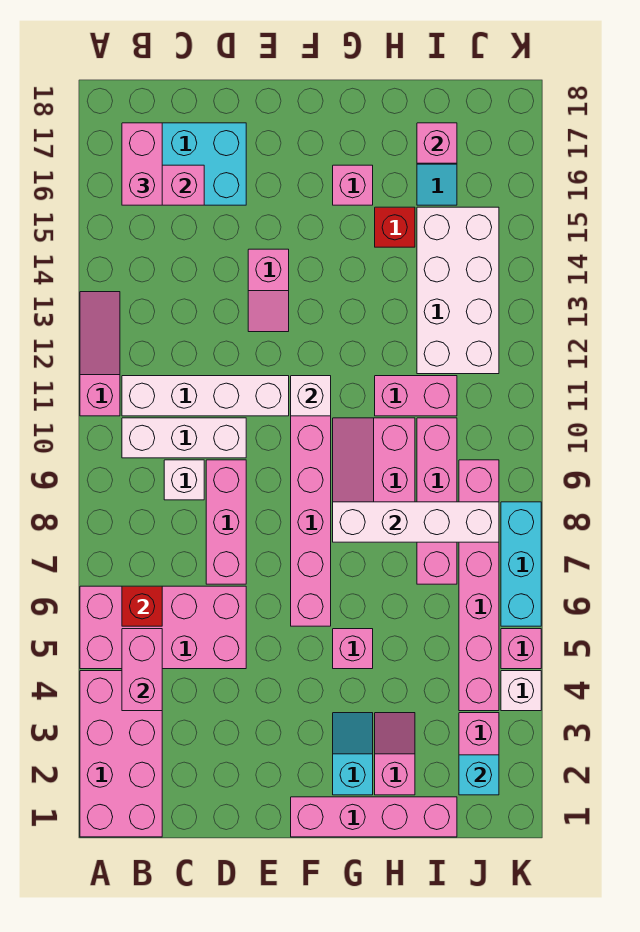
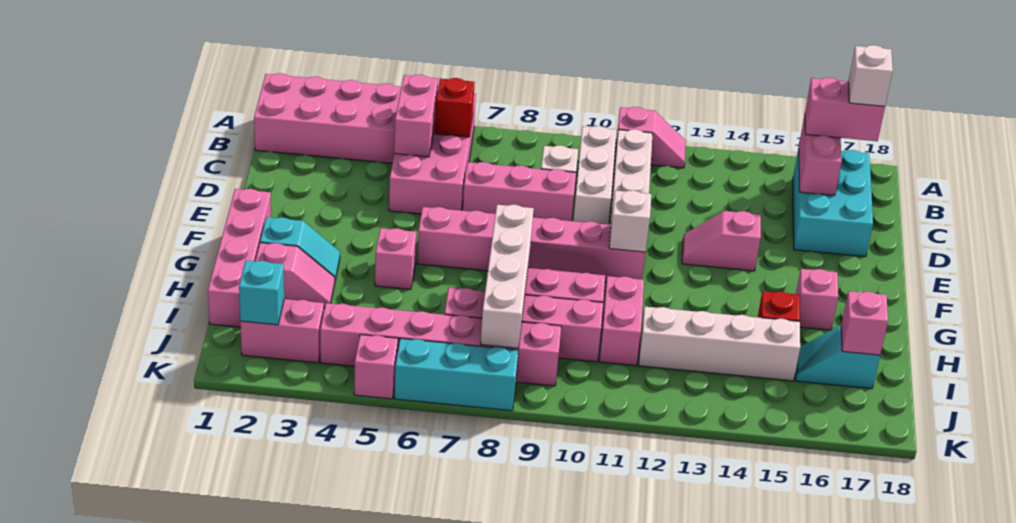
pink slope A11:A13 level 1 top 11 -> pink slope A11:A12 level 1 top 11
pink brick B4:B5 level 2 -> pink brick B5:C5 level 2
white brick I12:J15 level 1 -> white brick I12:I15 level 1
white brick K4 level 1 -> white brick B17 level 4

